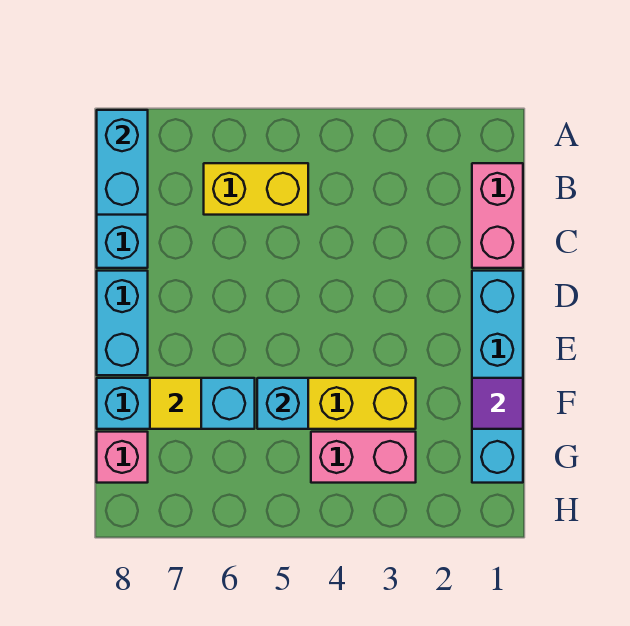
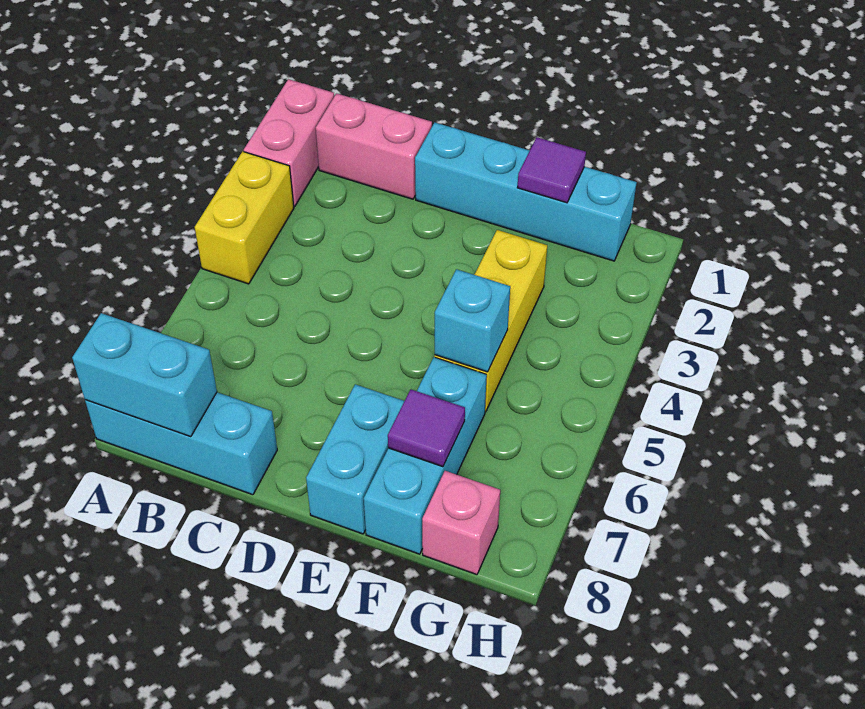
yellow brick B5:B6 level 1 -> yellow brick A3:A4 level 1
cyan brick D8:E8 level 1 -> cyan brick E7:E8 level 1
yellow tile F7 level 2 -> purple tile F7 level 2
pink brick G3:G4 level 1 -> pink brick A1:A2 level 1

